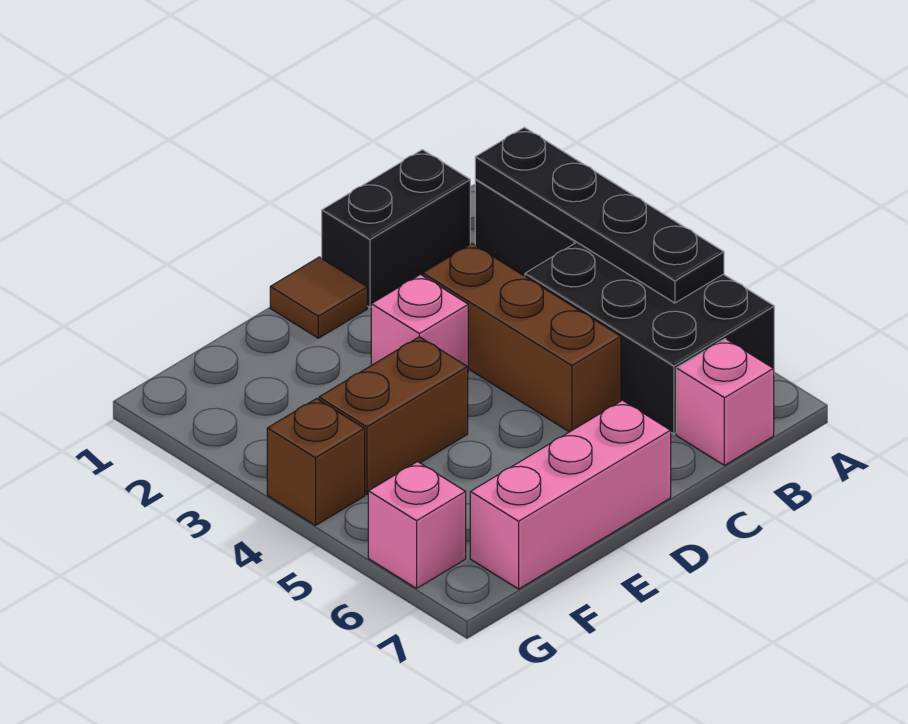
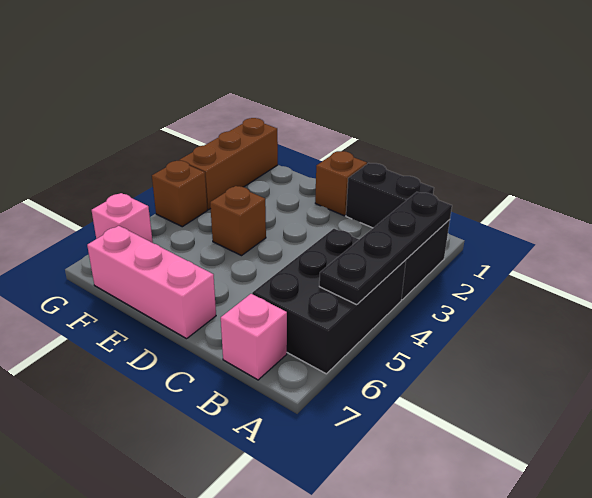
brown brick C3:C5 level 1 -> brown brick G1:G3 level 1
brown tile D1 level 1 -> brown brick D1 level 1
pink brick D3 level 1 -> none
brown brick E4:F4 level 1 -> brown brick E4 level 1

